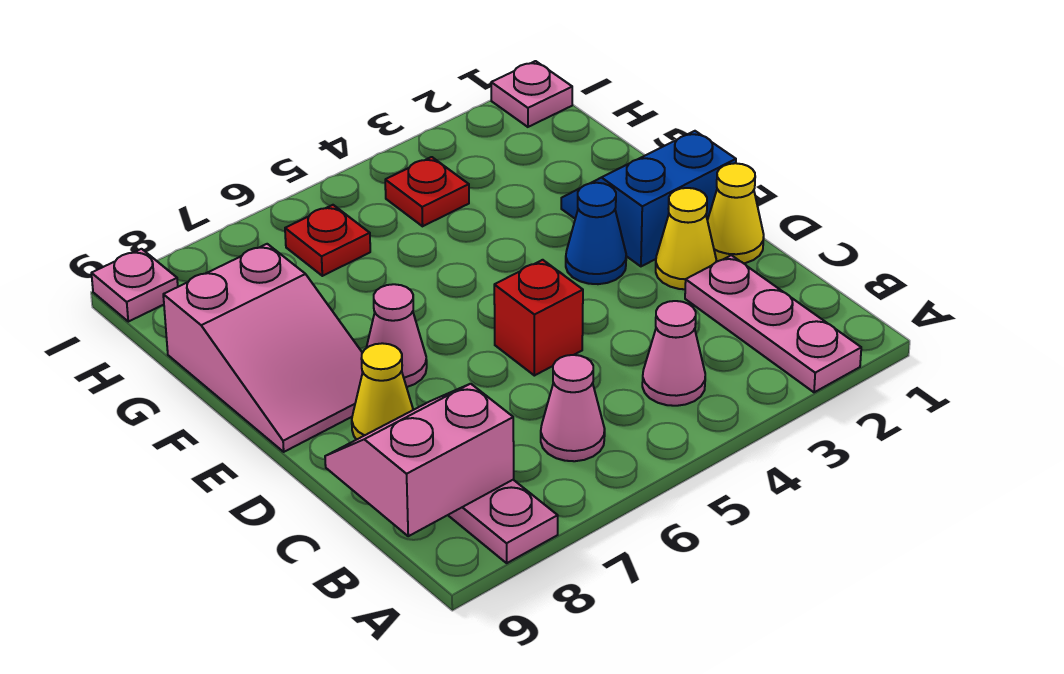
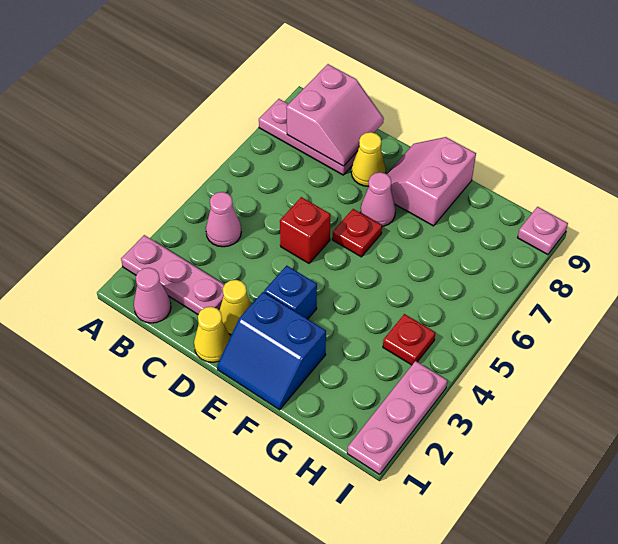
pink cone B6 level 1 -> pink cone B1 level 1
blue slope E1:F2 level 1 top E -> blue slope E1:F2 level 1 top 2
blue cone E3 level 1 -> blue brick E3 level 1
pink slope E8:G9 level 1 top G -> pink slope E8:F9 level 1 top F
red plate H6 level 1 -> red plate E6 level 1
pink plate I1 level 1 -> pink plate I1:I3 level 1

